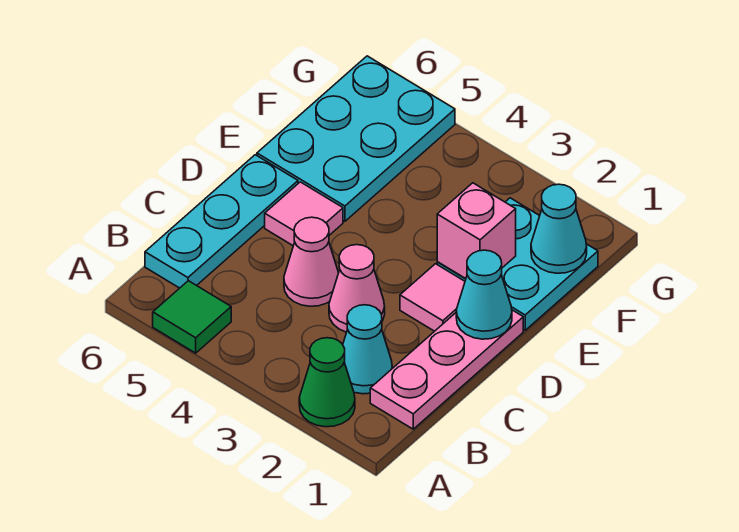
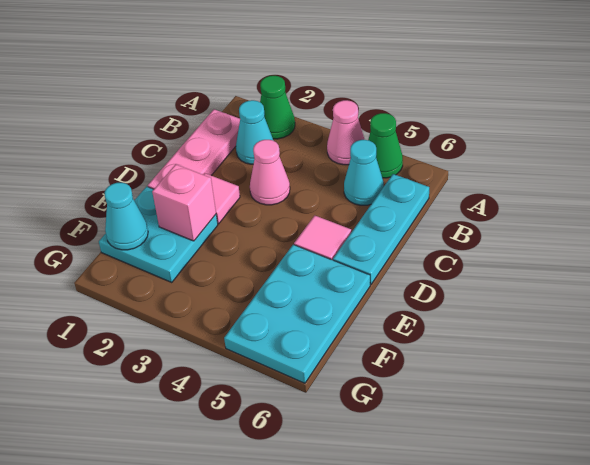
green tile A5 level 1 -> green cone A5 level 1
pink cone C4 level 1 -> pink cone A4 level 1
cyan cone D1 level 2 -> cyan cone B5 level 1

